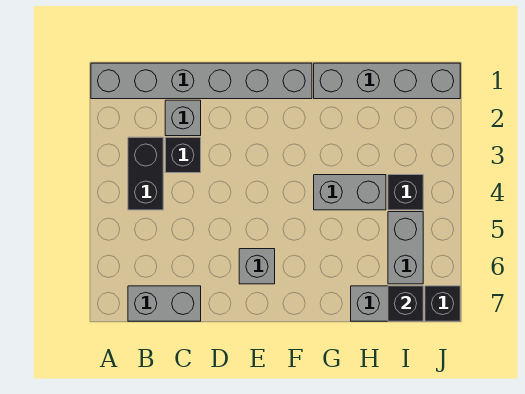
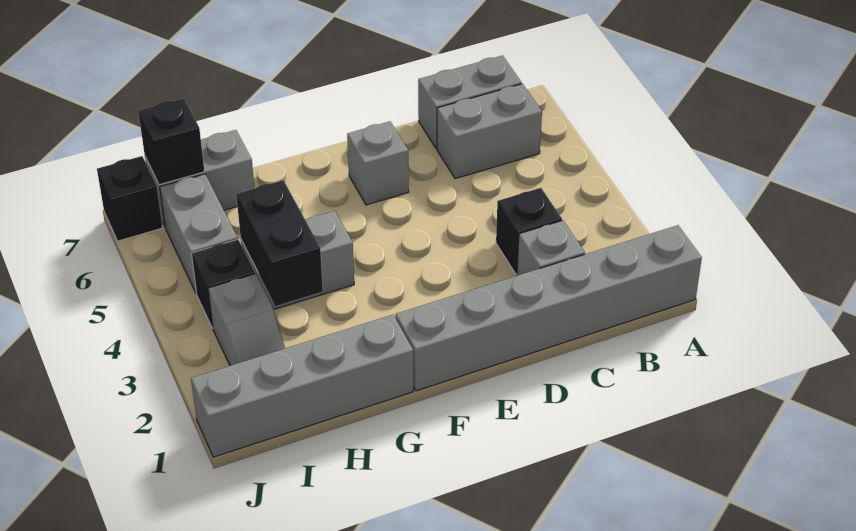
black brick B3:B4 level 1 -> black brick H3:H4 level 2
none -> grey brick B6:C6 level 1
none -> grey slope I2:I3 level 1 top 3

